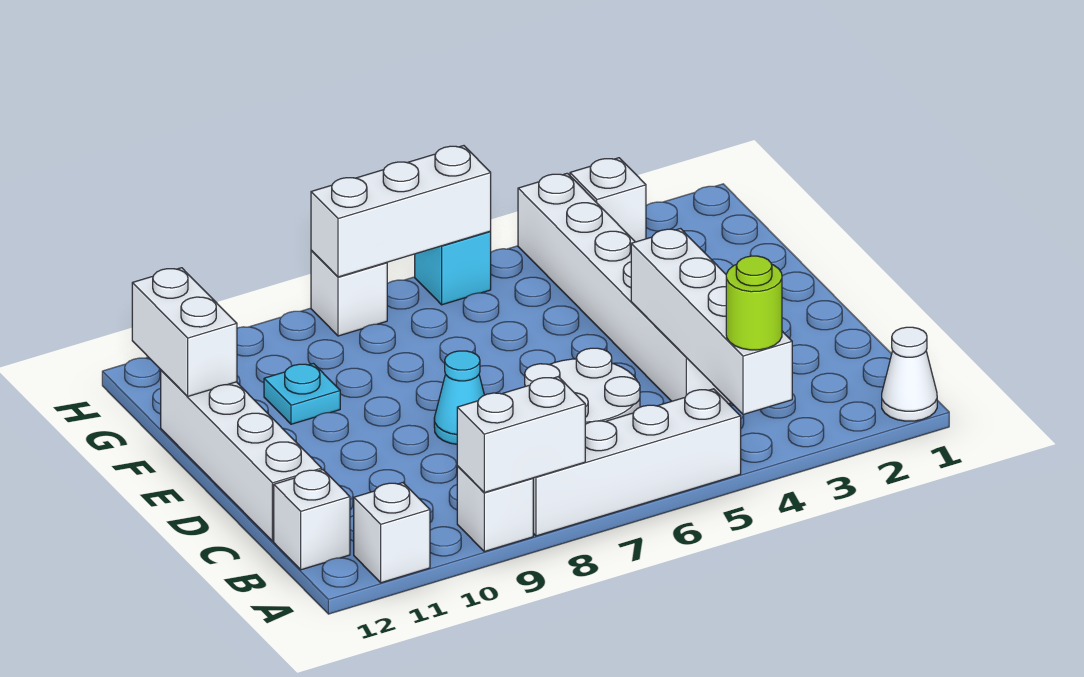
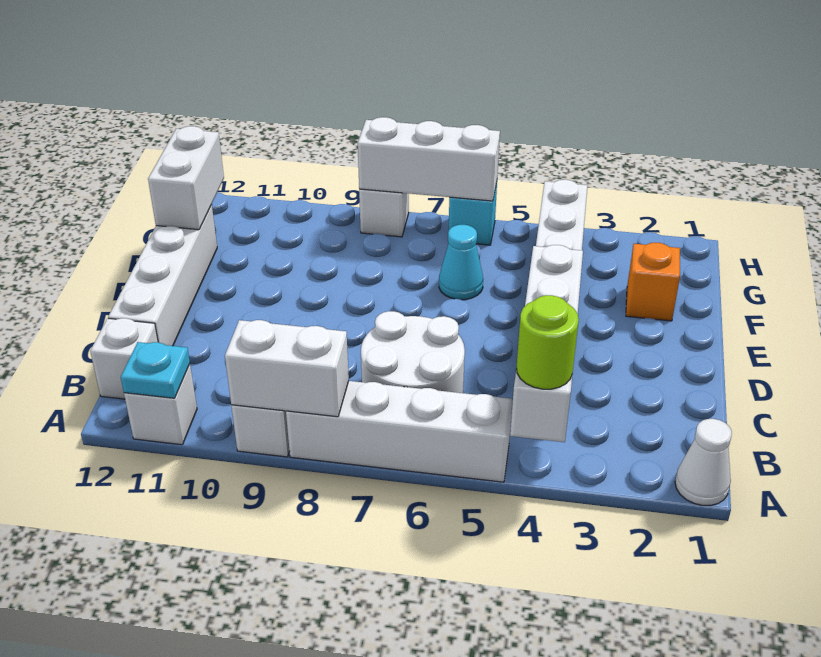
cyan cone D8 level 1 -> cyan cone F6 level 1
none -> orange brick F2 level 1
cyan plate F10 level 1 -> cyan plate A11 level 2
white brick H3 level 1 -> none

